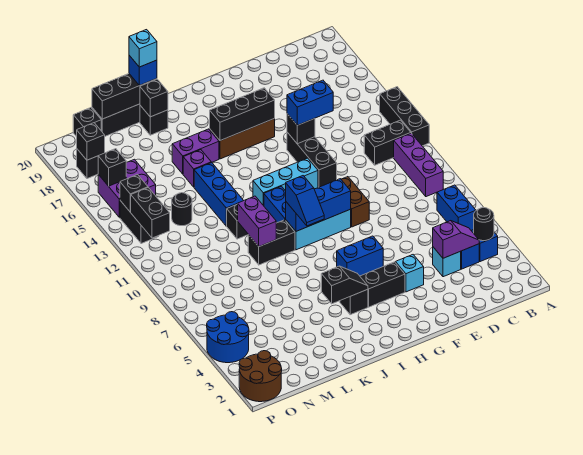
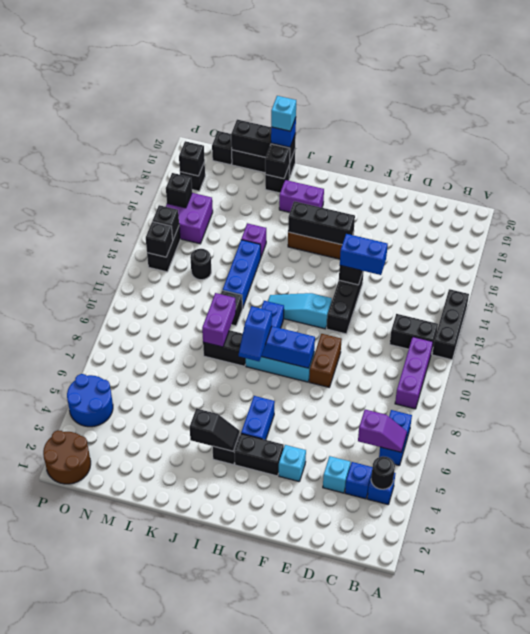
purple slope C4:D4 level 2 top D -> purple slope B6:C6 level 2 top C
blue brick G6:H6 level 1 -> blue brick H5:H6 level 1
cyan brick G12:I12 level 1 -> cyan slope G12:I12 level 1 top G
purple brick J16:K16 level 1 -> purple brick I18:J18 level 1
black brick O12:O13 level 2 -> black brick O13 level 2

